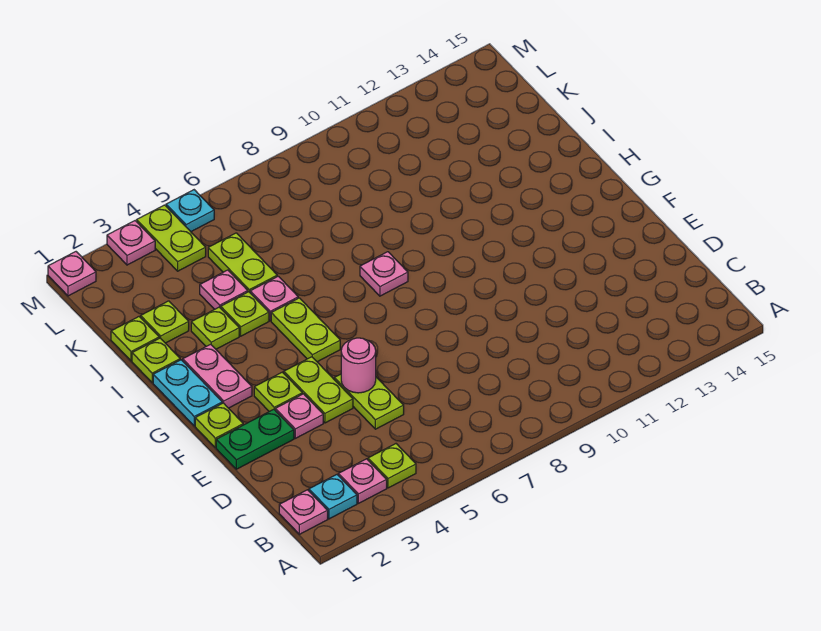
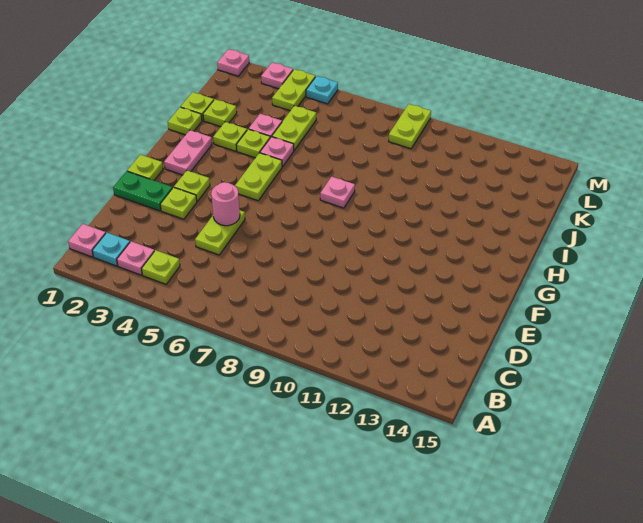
pink plate E3 level 1 -> lime plate E3 level 1
lime plate E4:F4 level 1 -> lime plate L9:M9 level 1
cyan plate G1:H1 level 1 -> none

